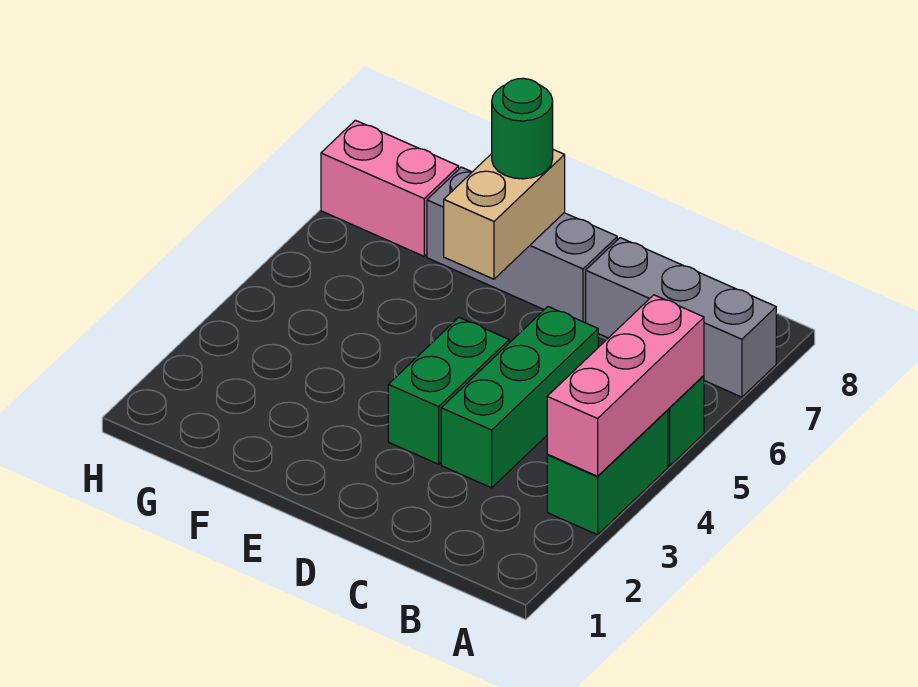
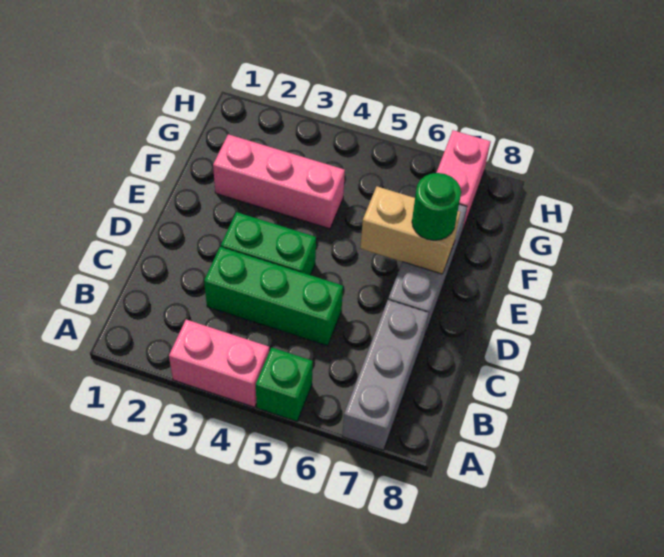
green brick A3:A4 level 1 -> pink brick A3:A4 level 1
pink brick A3:A5 level 2 -> pink brick F2:F4 level 1

